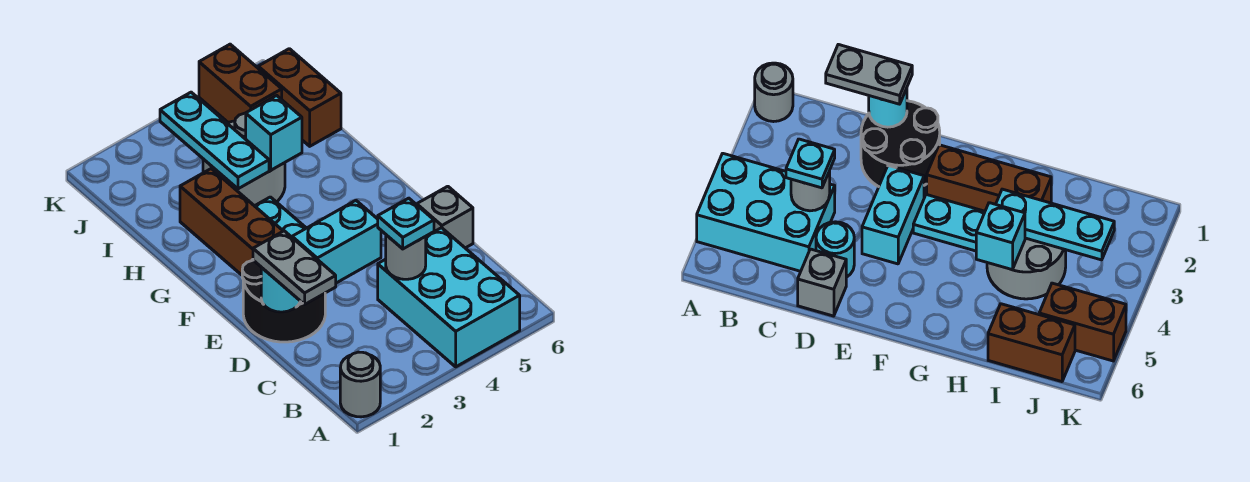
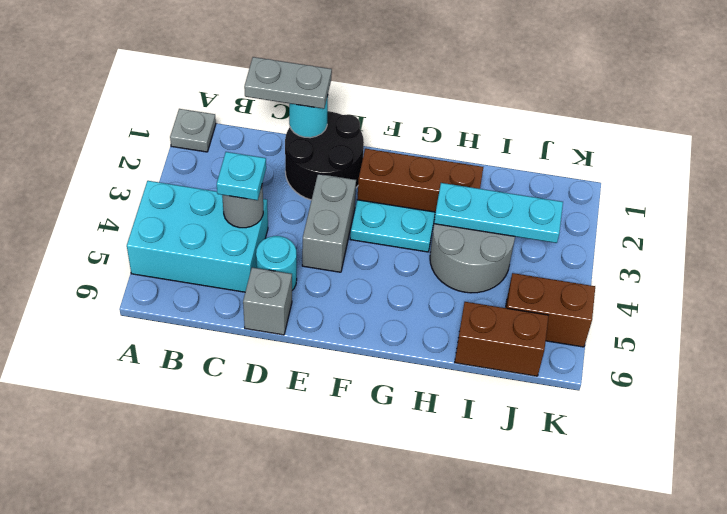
grey round brick A1 level 1 -> grey plate A1 level 1
cyan brick E3:E4 level 1 -> grey brick E3:E4 level 1
cyan brick H4 level 2 -> none

